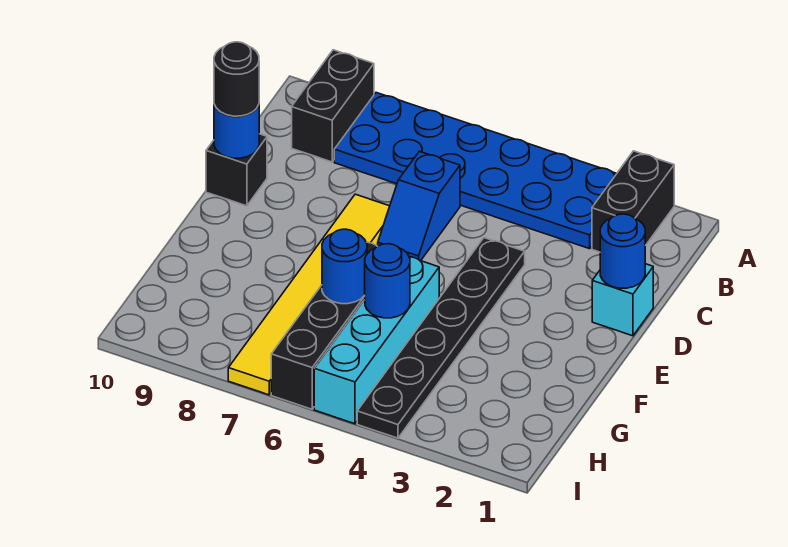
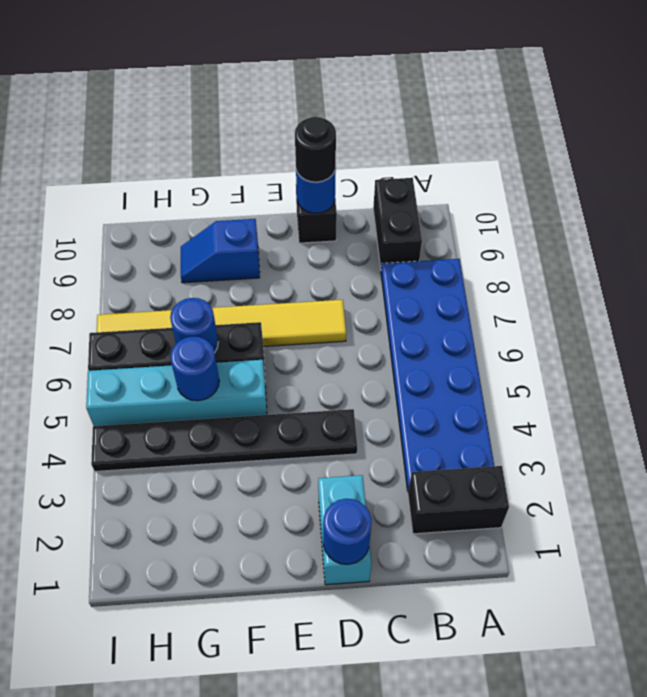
black brick A9:B9 level 1 -> black brick B9:B10 level 1
blue slope C6:D6 level 1 top C -> blue slope F9:G9 level 1 top F
cyan brick D1 level 1 -> cyan brick D1:D2 level 1

